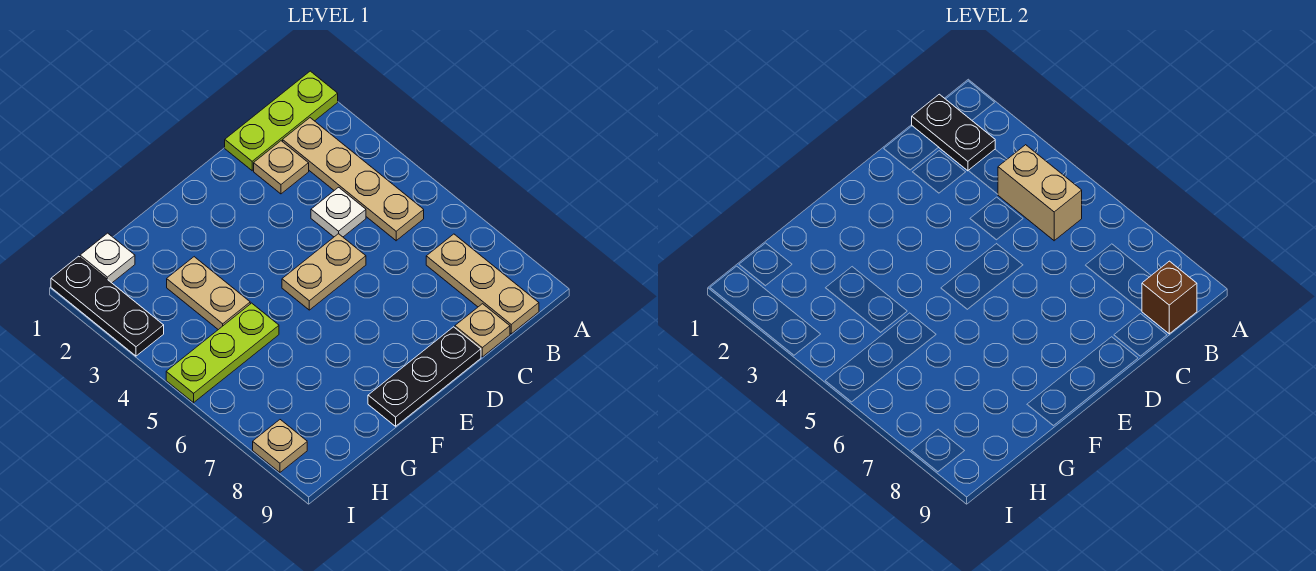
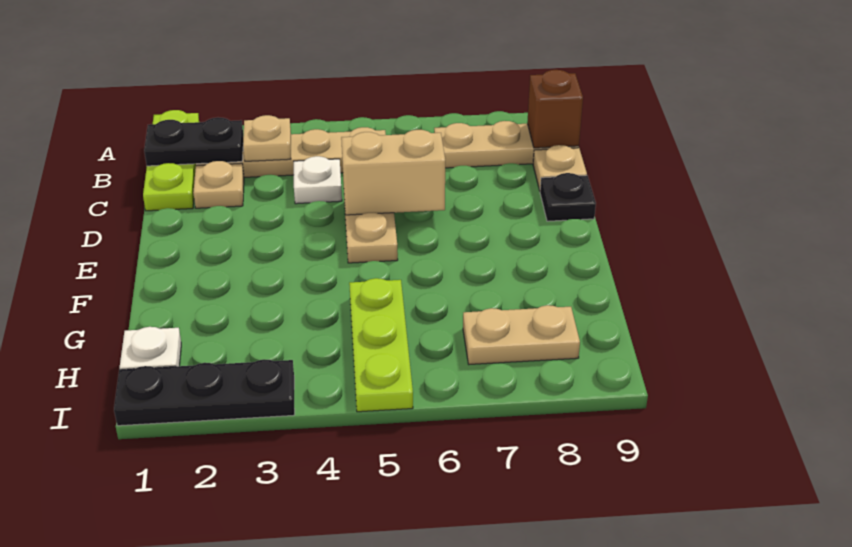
tan brick B4:B5 level 2 -> tan brick D5:D6 level 2
black plate D9:F9 level 1 -> black plate D9 level 1
tan plate G3:G4 level 1 -> tan plate H7:H8 level 1
tan plate I8 level 1 -> tan plate B3 level 2

